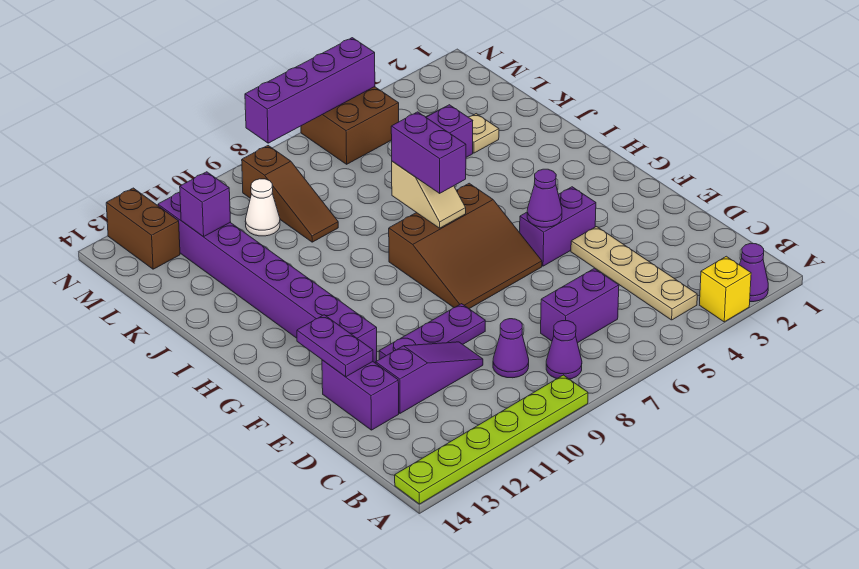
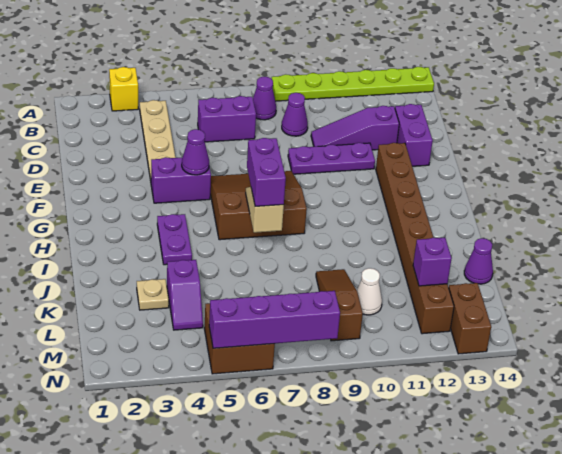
purple cone A2 level 1 -> purple cone K14 level 1
purple plate E13:F13 level 2 -> purple plate H4:I4 level 1
purple brick F12:M12 level 1 -> brown brick F12:M12 level 1

